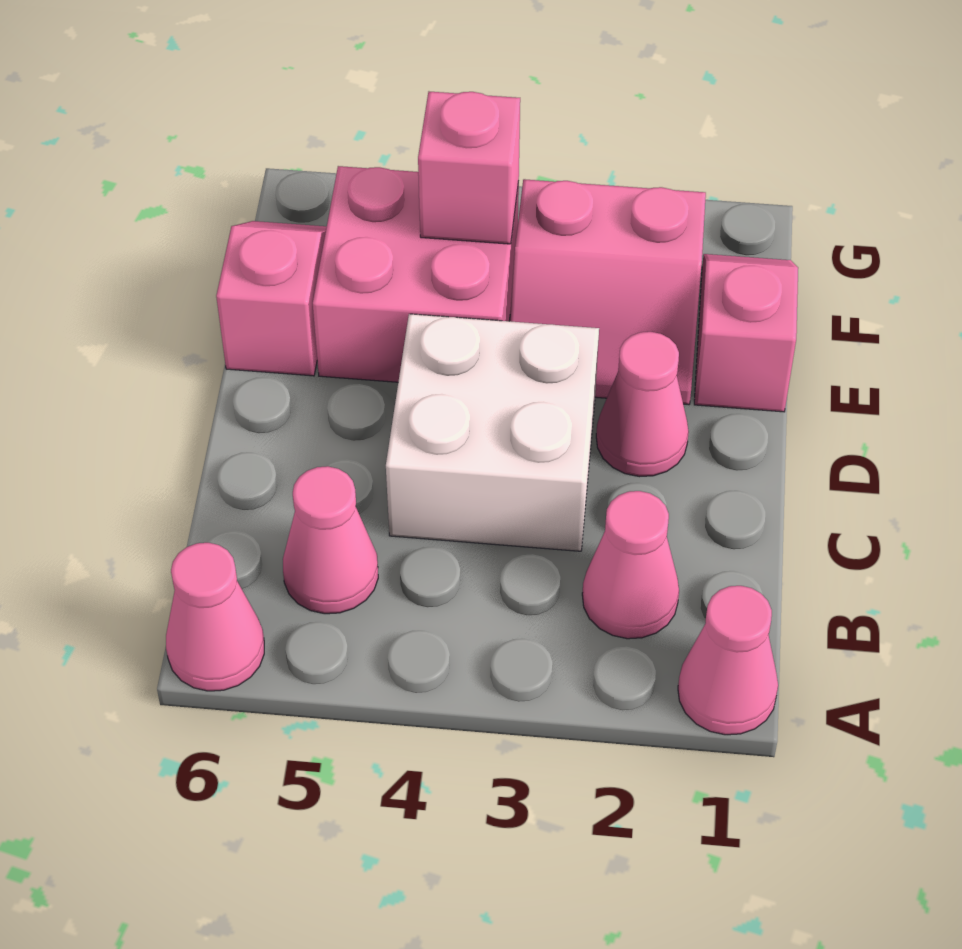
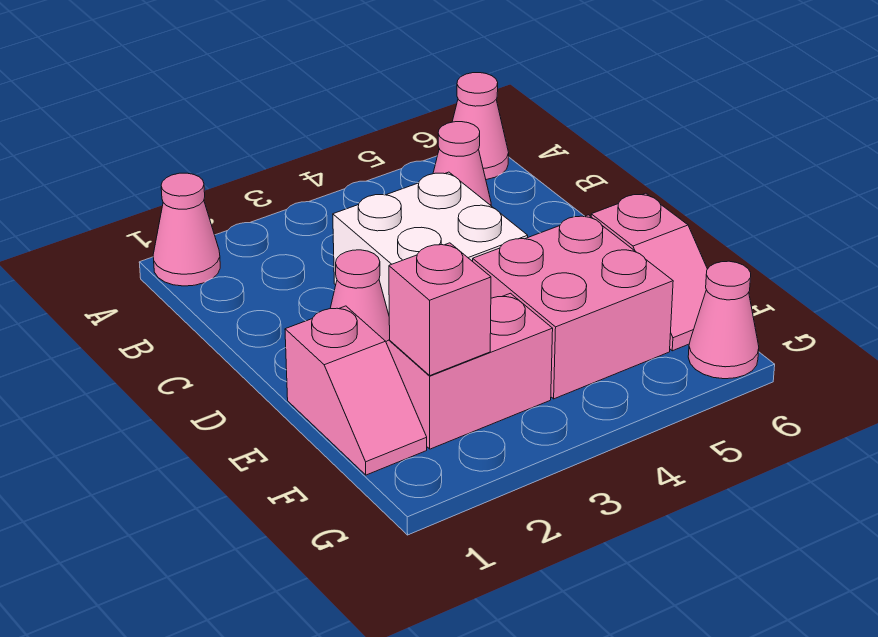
pink cone B2 level 1 -> pink cone G6 level 1
pink brick F4 level 2 -> pink brick F2 level 2

